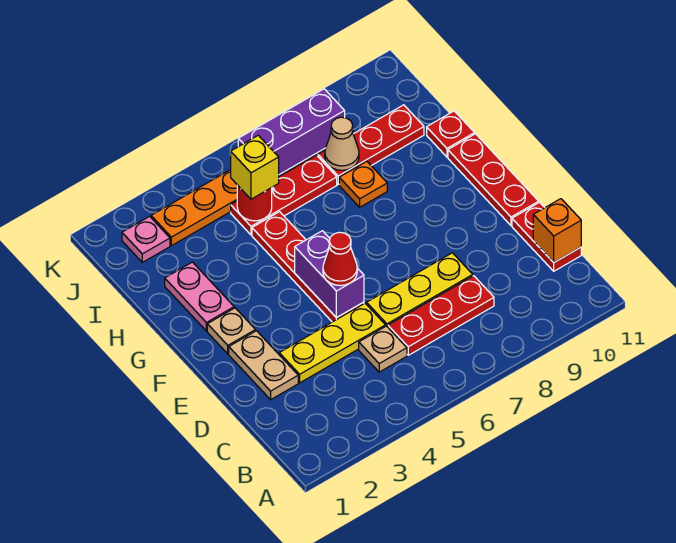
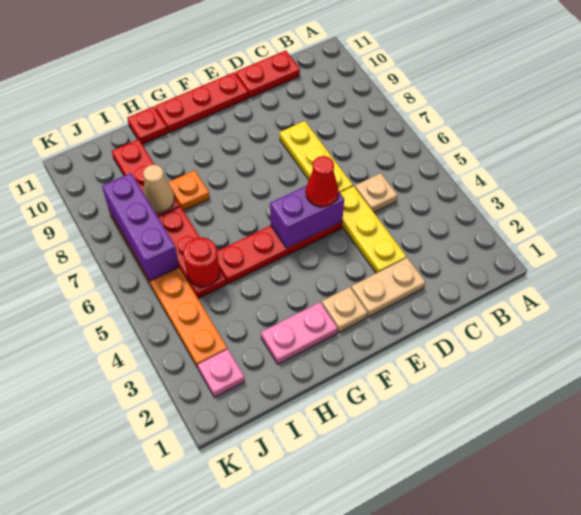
red plate C6:C8 level 1 -> none
orange brick C11 level 2 -> none
yellow brick I5 level 3 -> none

